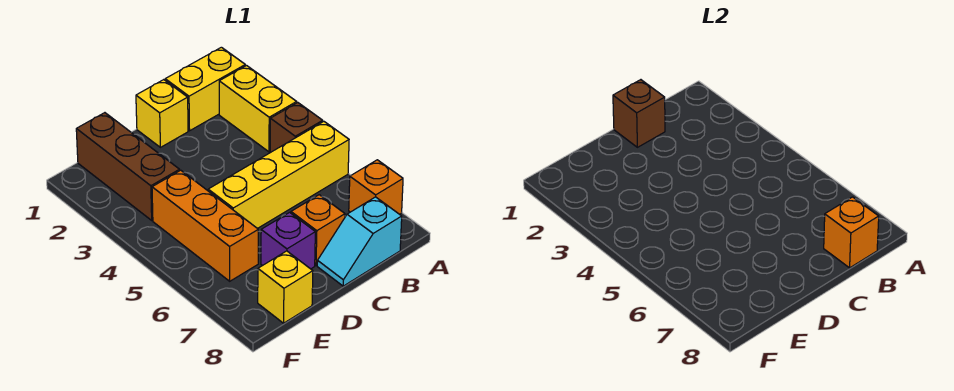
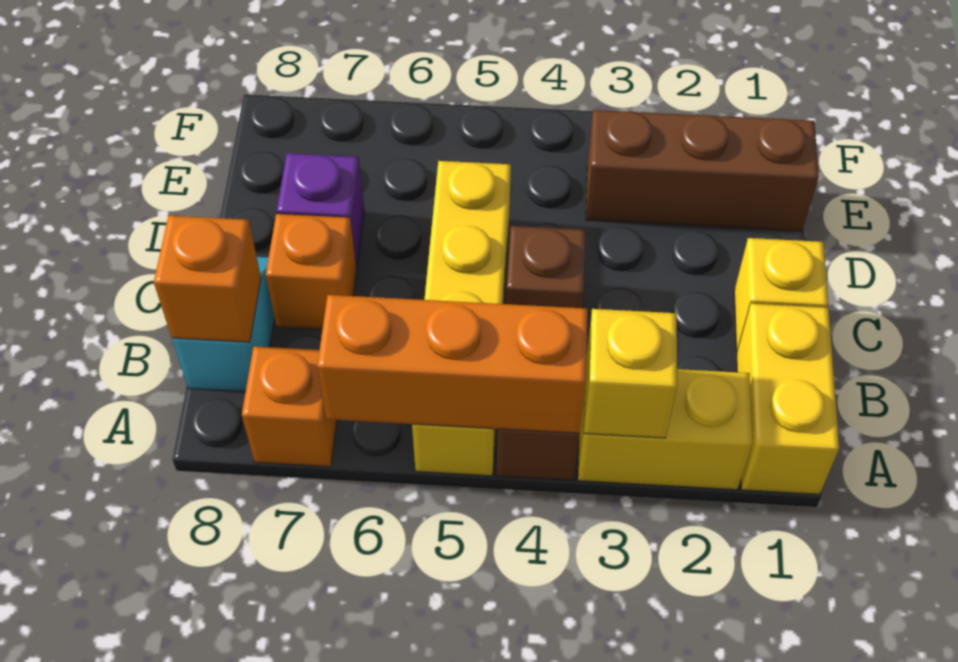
brown brick C1 level 2 -> brown brick C4 level 1
orange brick E4:E6 level 1 -> orange brick A4:A6 level 2
yellow brick E8 level 1 -> yellow brick A3 level 2

